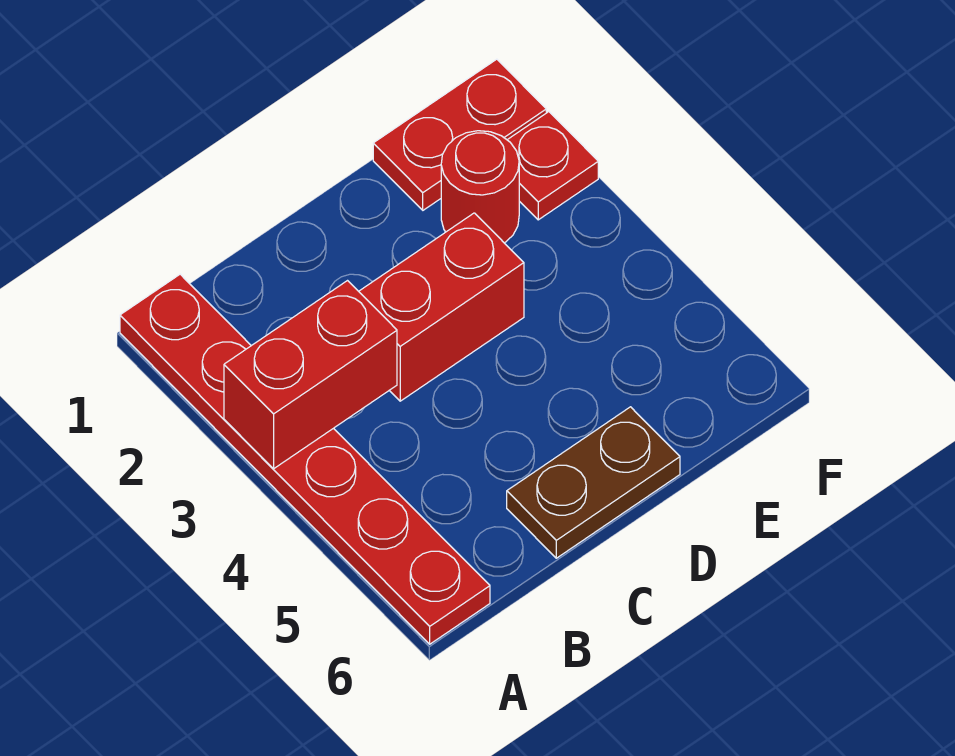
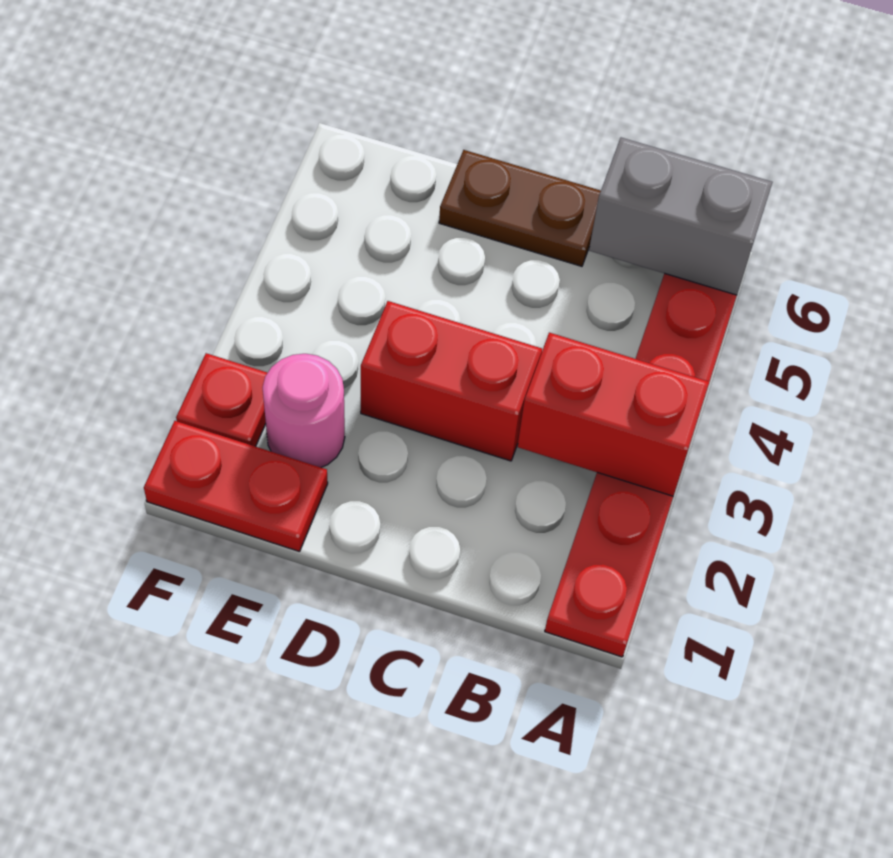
none -> grey brick A6:B6 level 2
red round brick E2 level 1 -> pink round brick E2 level 1

